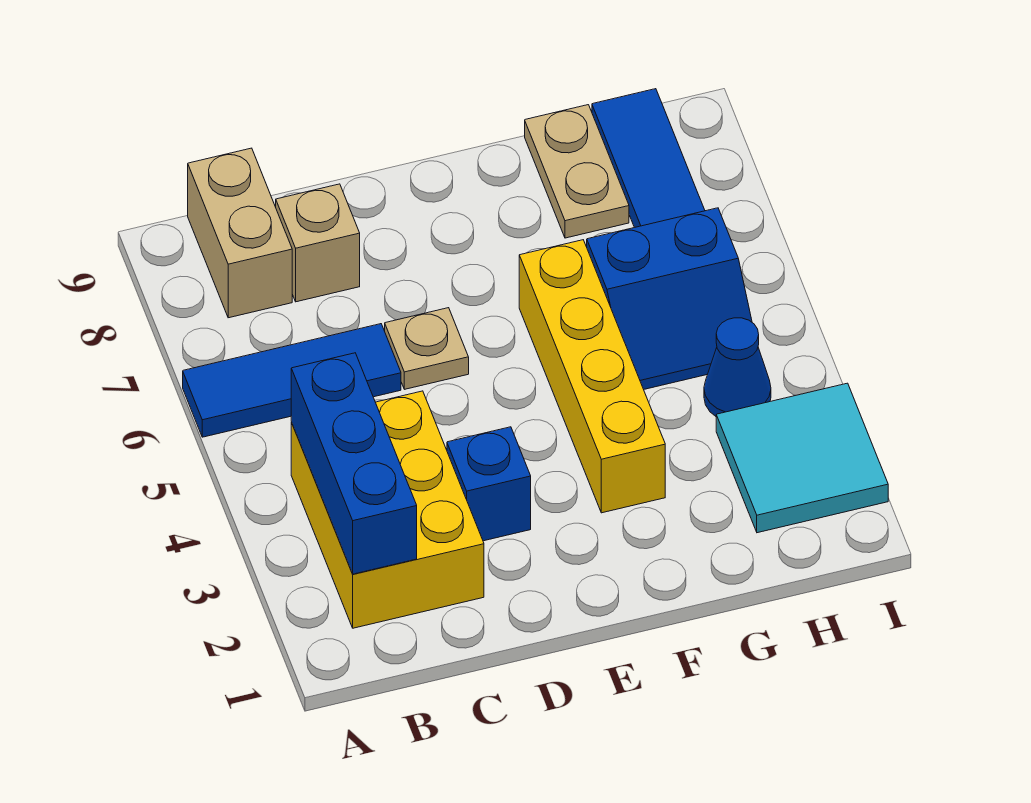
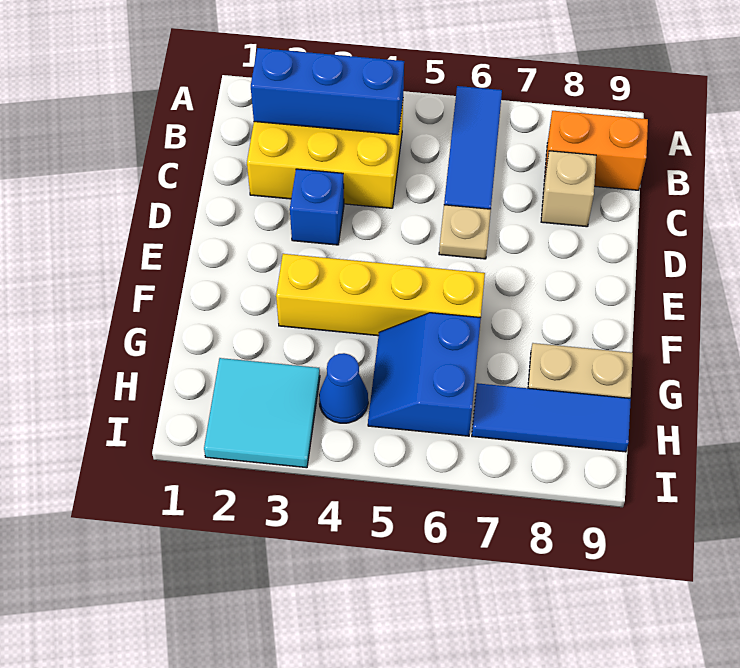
tan brick B8:B9 level 1 -> orange brick B8:B9 level 1

